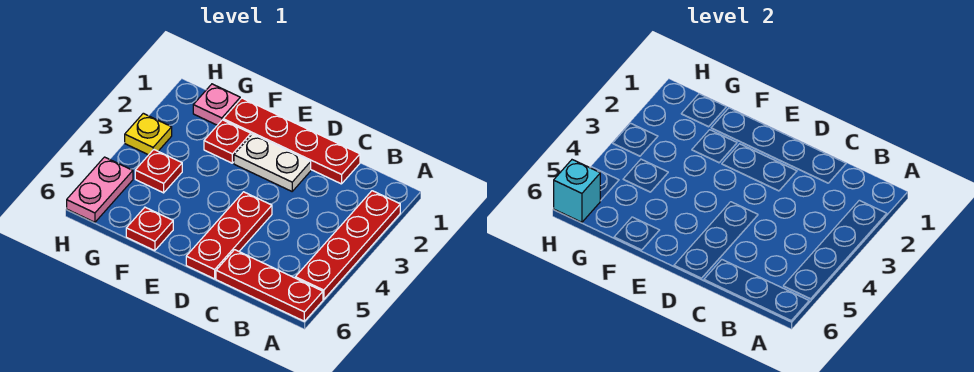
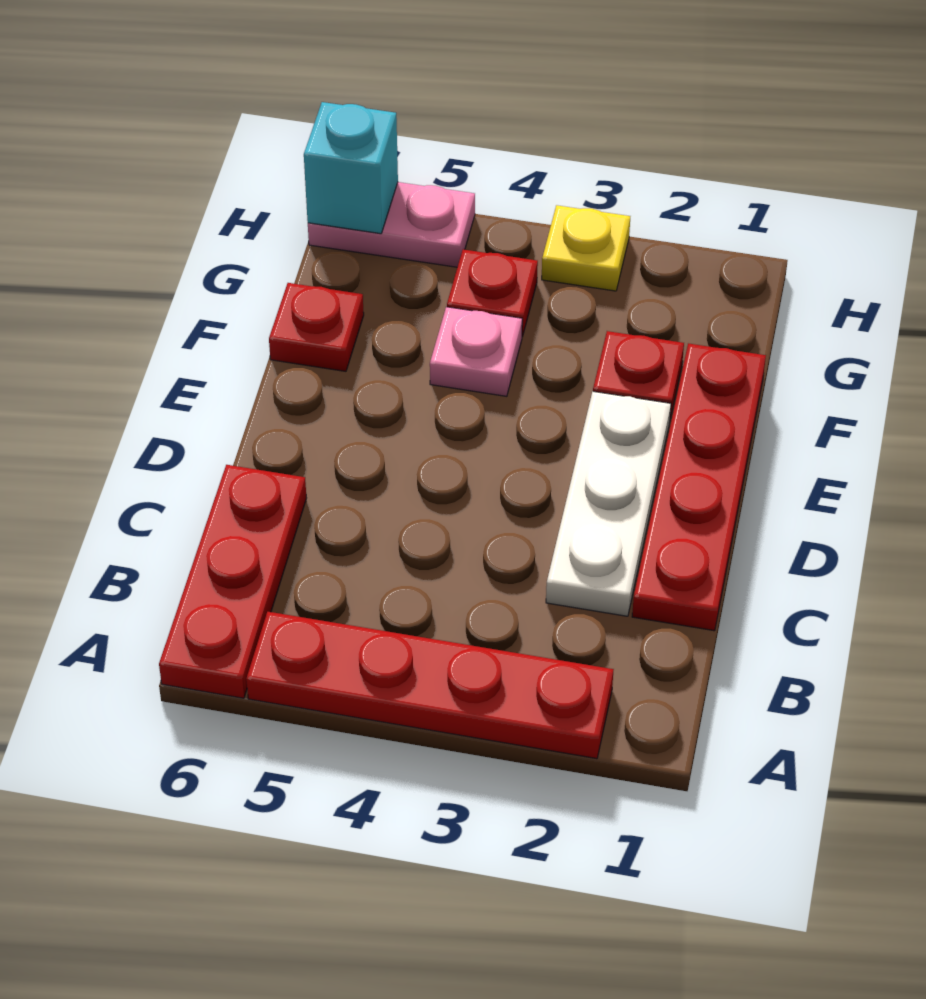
white plate D2:E2 level 1 -> white plate C2:E2 level 1
red plate D4:D6 level 1 -> none
pink plate G1 level 1 -> pink plate F4 level 1

